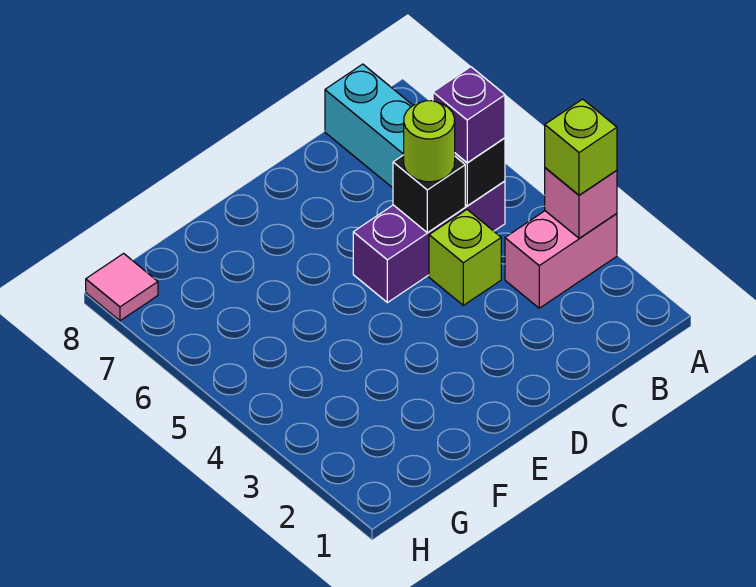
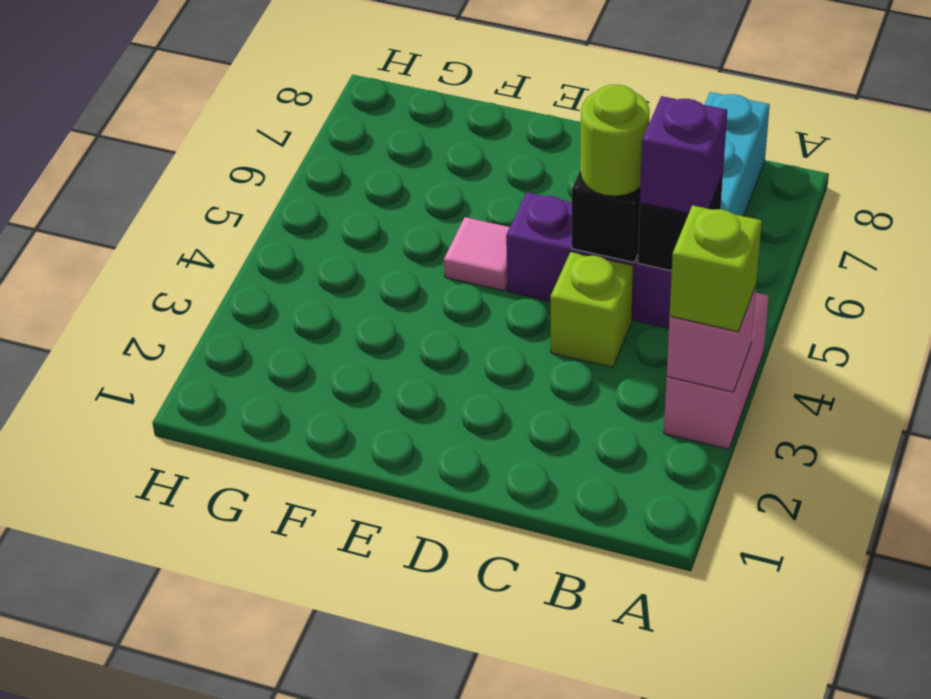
pink brick A3:B3 level 1 -> pink brick A3:A4 level 1
pink tile H8 level 1 -> pink tile E5 level 1

